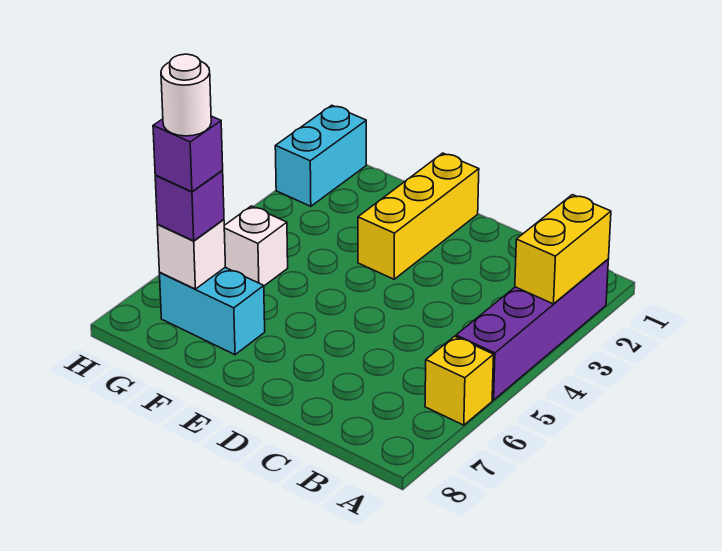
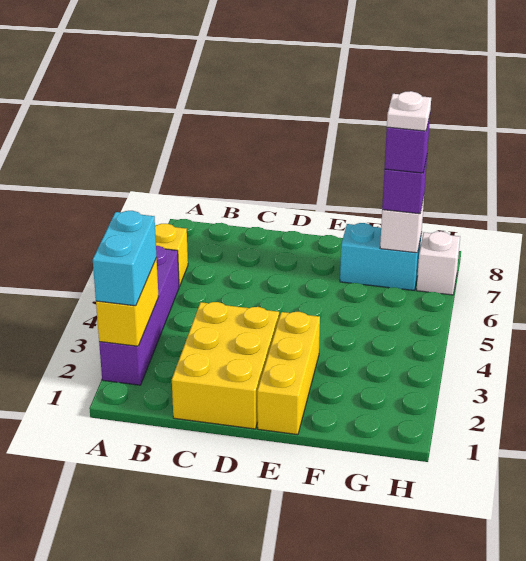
none -> yellow brick C1:D3 level 1
white brick G5 level 1 -> white brick H7 level 1
white round brick G7 level 5 -> white plate G7 level 5
cyan brick H1:H2 level 1 -> cyan brick A2:A3 level 3

